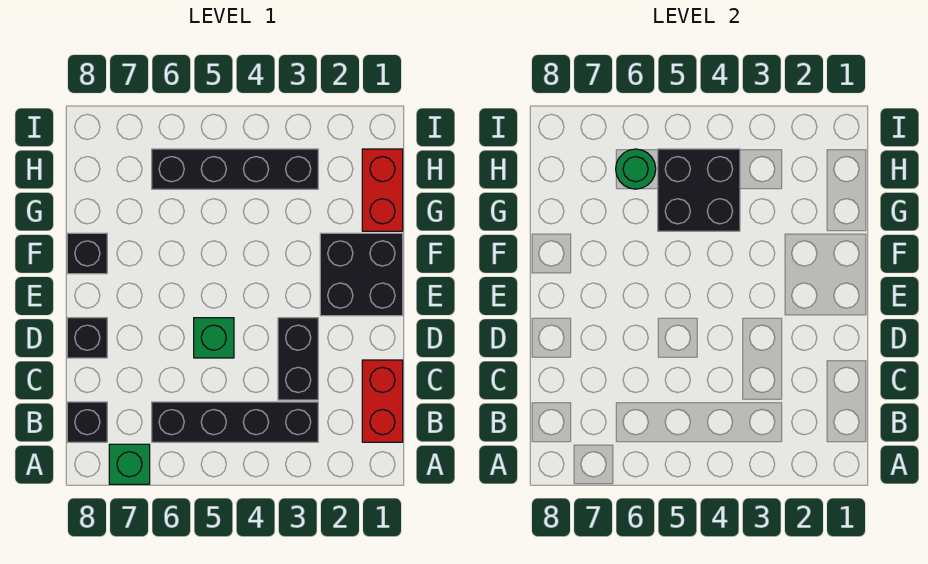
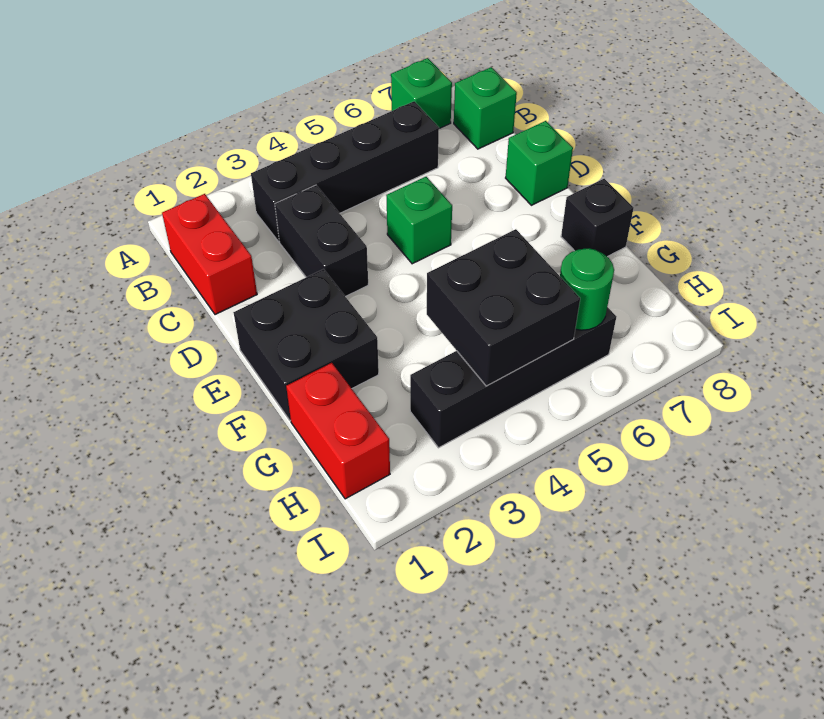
black brick B8 level 1 -> green brick B8 level 1
black brick D8 level 1 -> green brick D8 level 1

